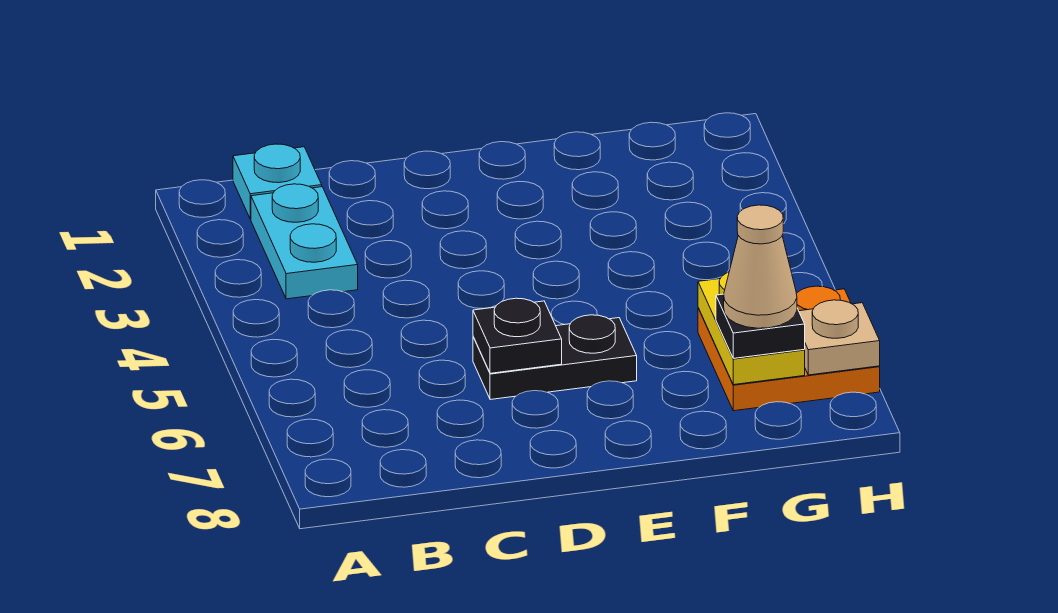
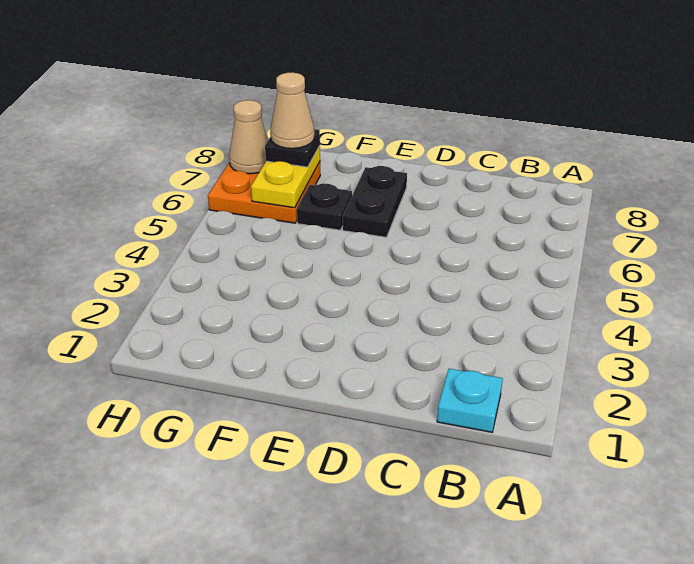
cyan plate B2:B3 level 1 -> none
black plate D6:E6 level 1 -> black plate E6:E7 level 1
black plate D6 level 2 -> black plate F6 level 1
tan plate H7 level 2 -> tan cone H7 level 2

